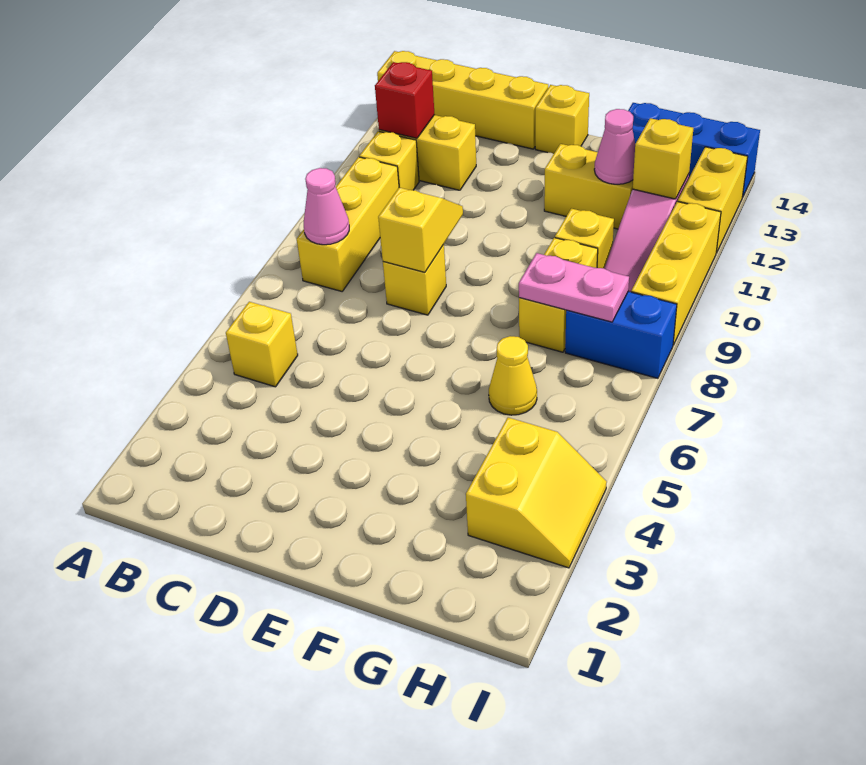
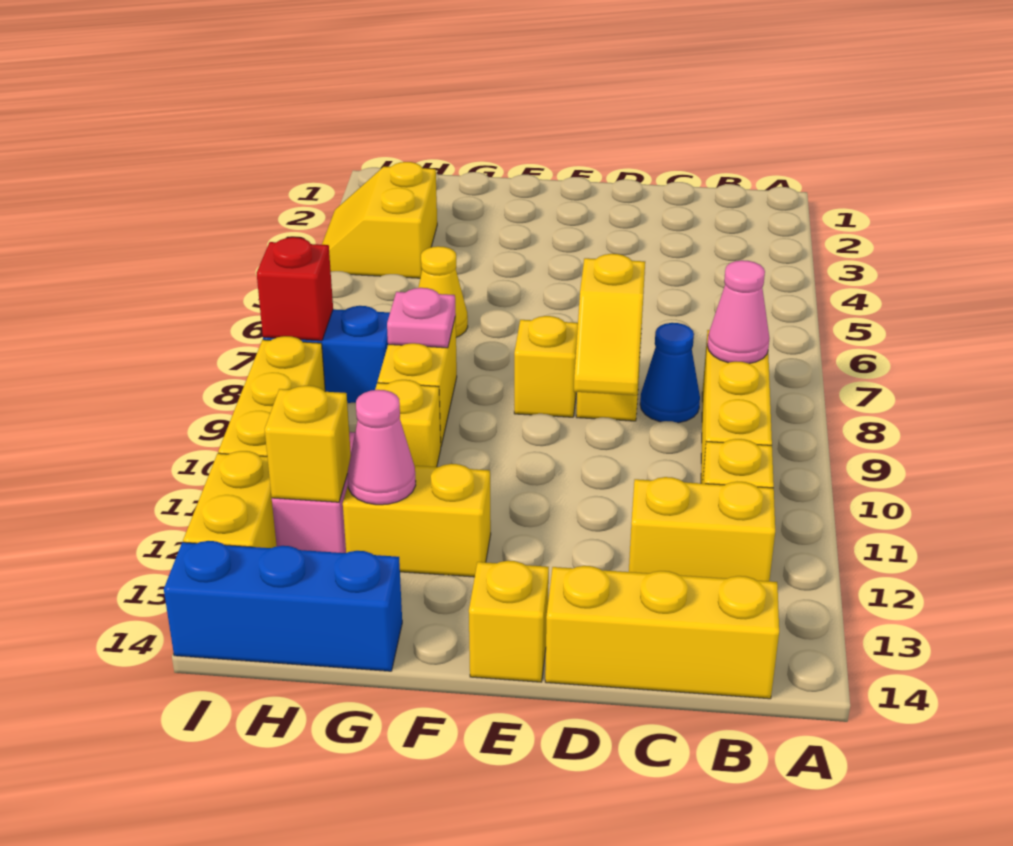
yellow brick A14:D14 level 1 -> yellow brick B14:D14 level 1
yellow brick B5 level 1 -> yellow brick E8 level 1
red brick B12 level 2 -> red brick I8 level 2
none -> blue cone C8 level 1
pink plate G8:H8 level 2 -> pink plate G8 level 2

